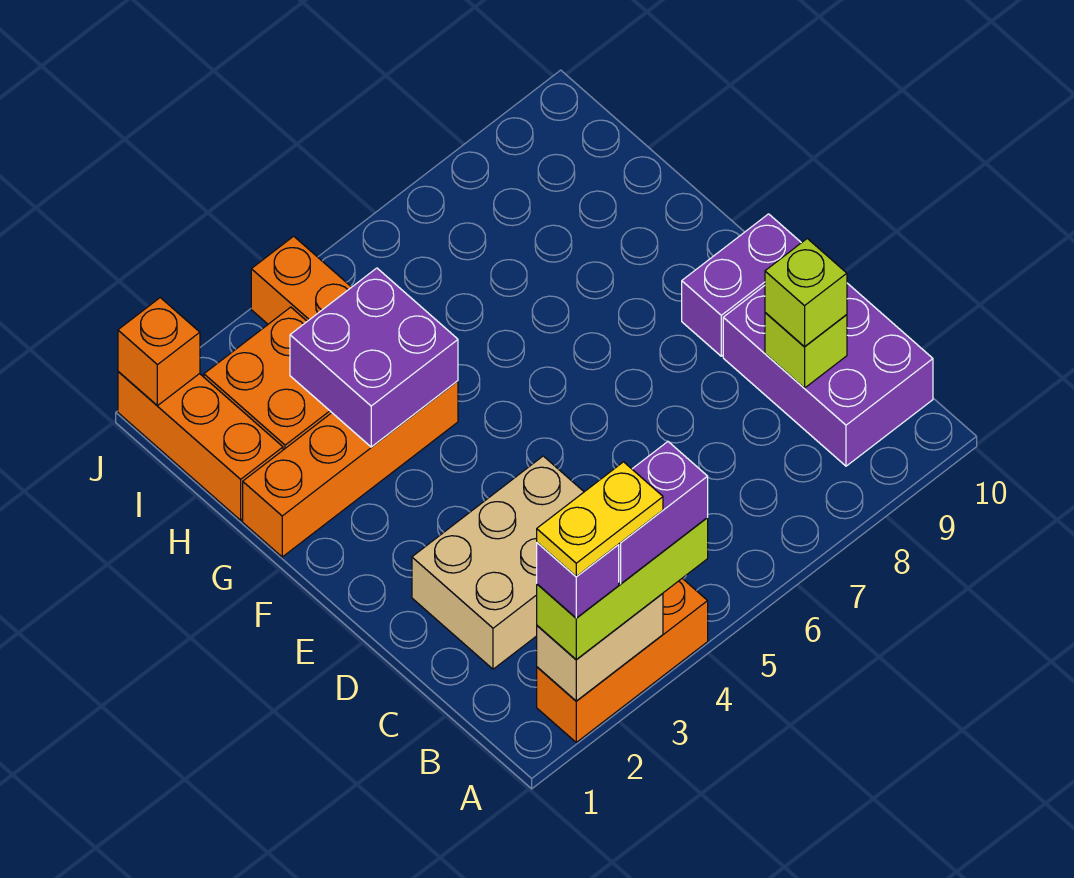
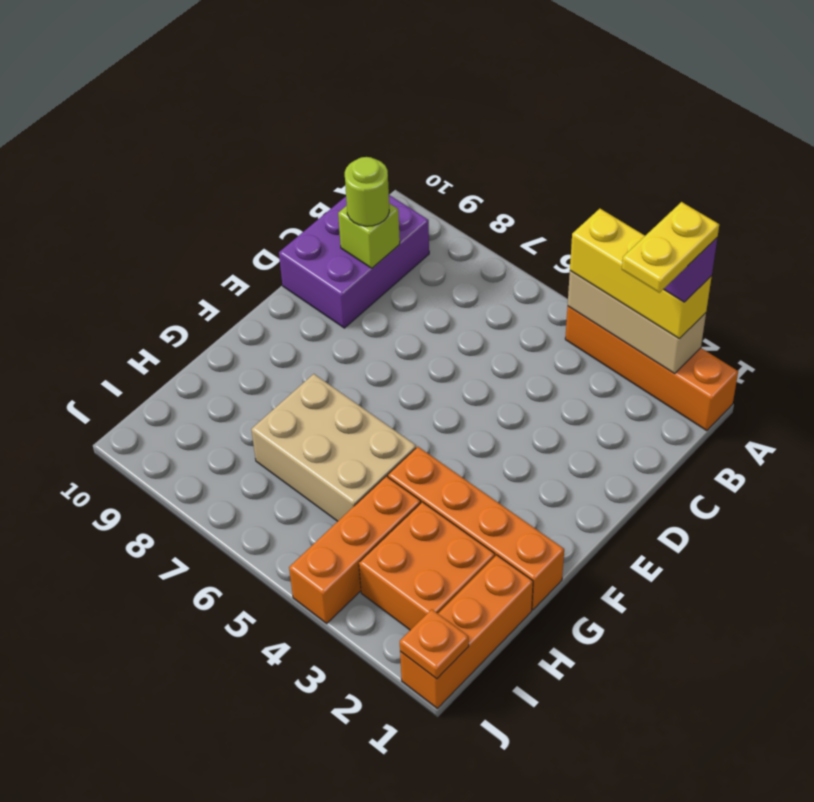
orange brick A2:A4 level 1 -> orange brick A1:A4 level 1
tan brick A2:A3 level 2 -> tan brick A2:A4 level 2
lime brick A2:A4 level 3 -> yellow brick A2:A4 level 3
yellow plate A2:A3 level 5 -> yellow plate A2:B2 level 5
purple brick A3:A4 level 4 -> none
tan brick C2:D4 level 1 -> tan brick G5:H7 level 1
lime brick C9 level 3 -> lime round brick C9 level 3
purple brick E9:E10 level 1 -> none
purple brick G3:H4 level 2 -> none
orange brick J1 level 2 -> orange plate J1 level 2

